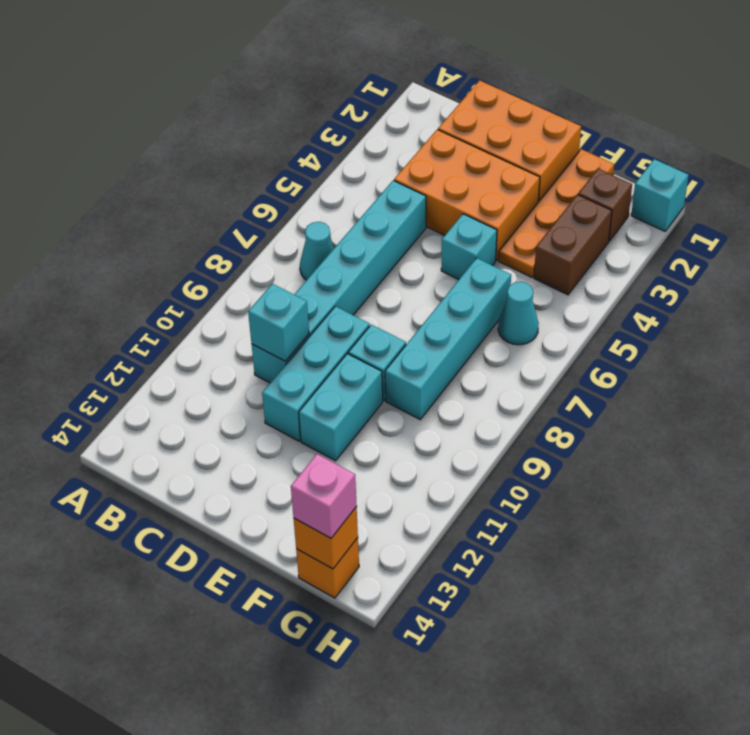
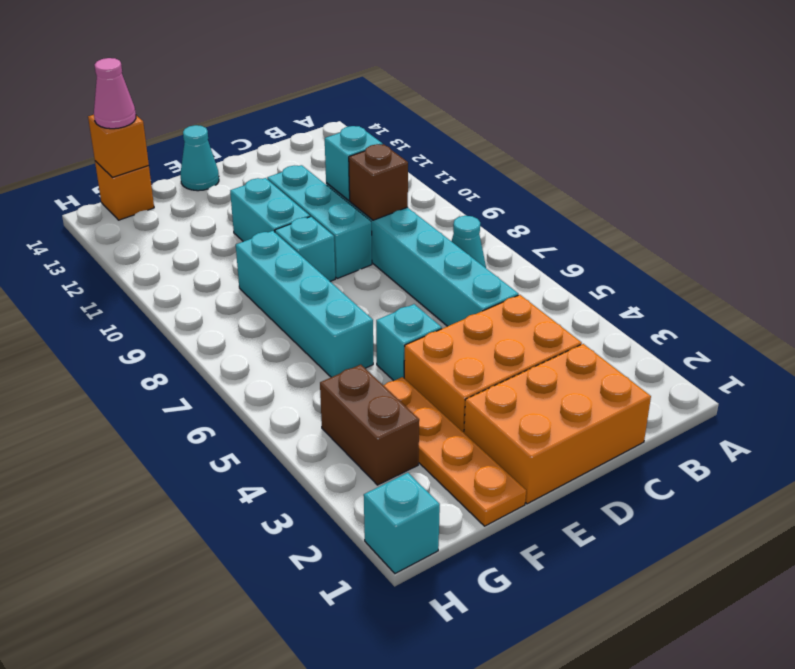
brown brick G2 level 1 -> brown brick C9 level 2
cyan cone G6 level 1 -> cyan cone E14 level 1
pink brick G14 level 3 -> pink cone G14 level 3

